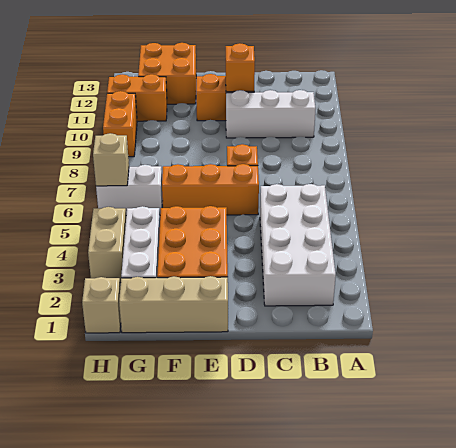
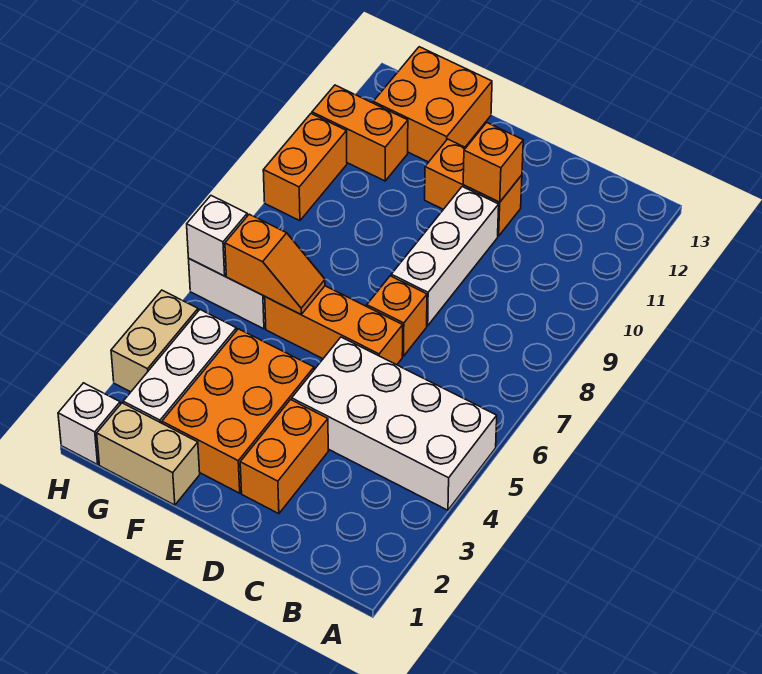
white brick B2:C5 level 1 -> white brick A4:D5 level 1
white brick B10:D10 level 1 -> white brick D8:D10 level 1
none -> orange brick D2:D3 level 1
tan brick E1:G1 level 1 -> tan brick F1:G1 level 1
none -> orange slope F6:G6 level 2 top G
tan brick H1 level 1 -> white brick H1 level 1
tan brick H6 level 2 -> white brick H6 level 2

